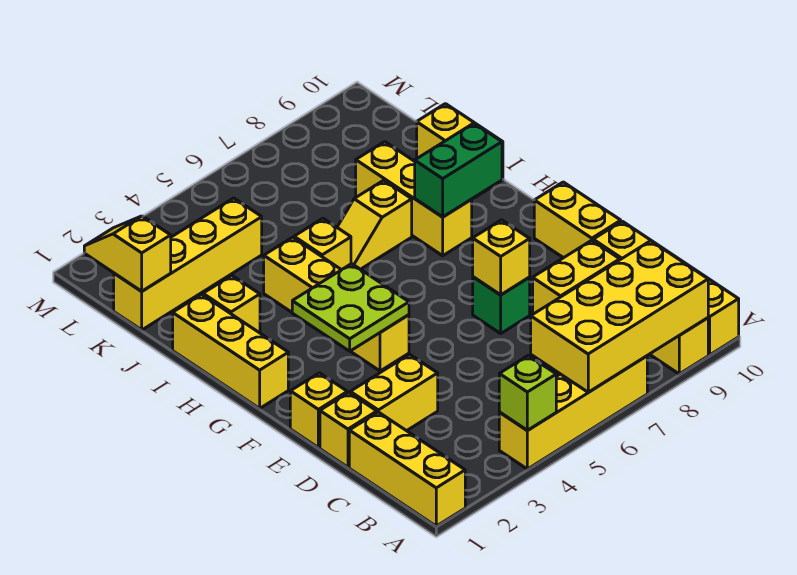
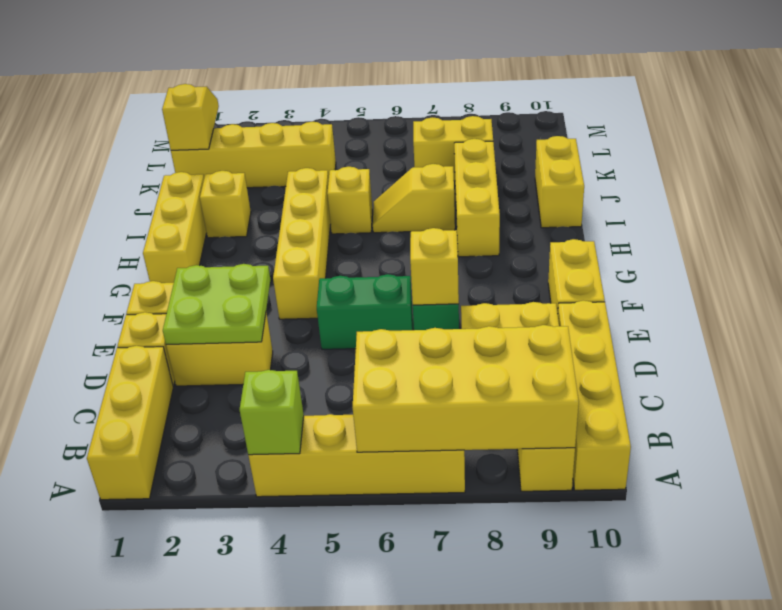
lime plate F3:G4 level 2 -> lime plate D2:E3 level 2
green brick H8:H9 level 2 -> green brick E5:E6 level 1
none -> yellow brick K7:K8 level 1

